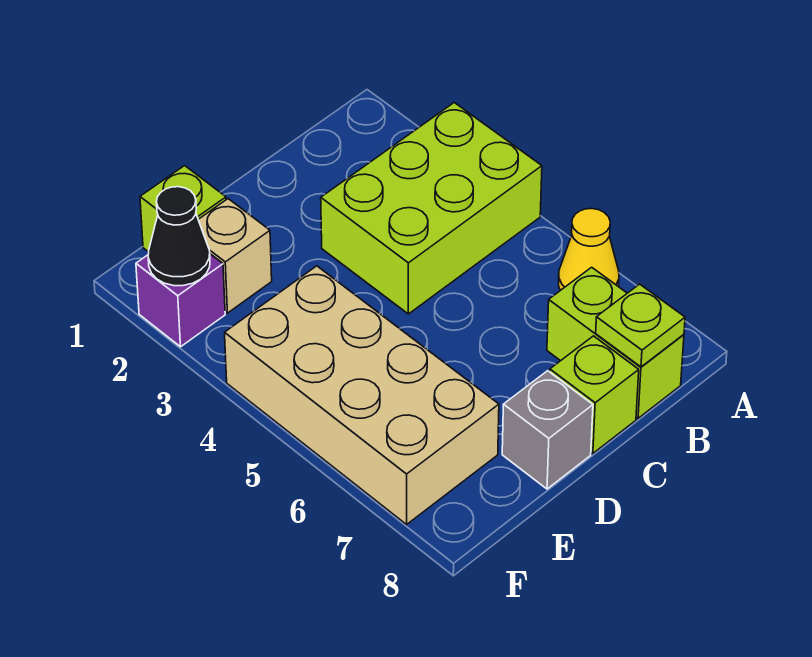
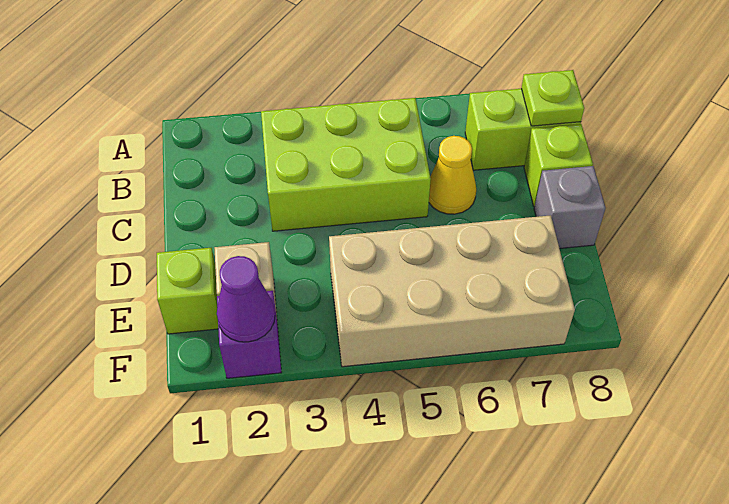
lime brick A3:C4 level 1 -> lime brick B3:C5 level 1
yellow cone A6 level 1 -> yellow cone C6 level 1
black cone F2 level 2 -> purple cone F2 level 2

